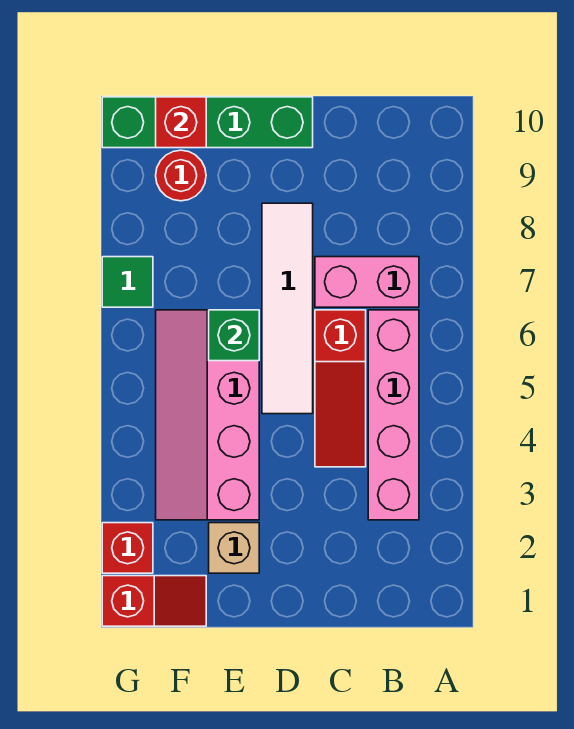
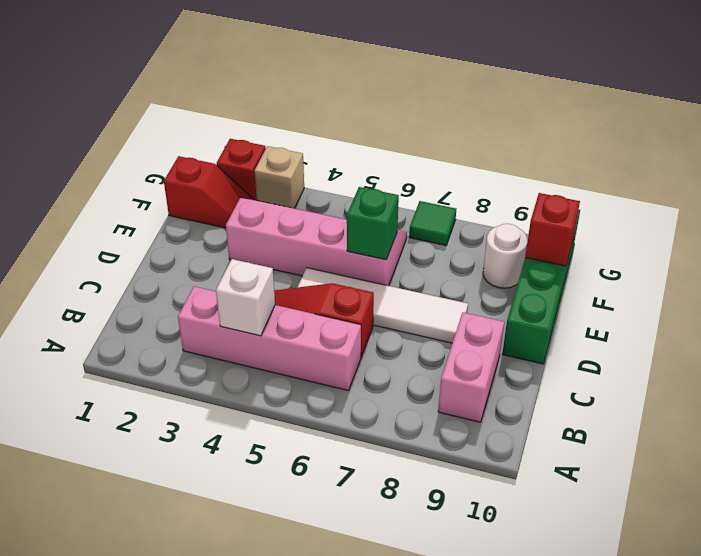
none -> white brick B4 level 2
pink brick B7:C7 level 1 -> pink brick B9:C9 level 1
tan brick E2 level 1 -> tan brick G3 level 1
red slope F1:G1 level 1 top G -> red slope F1:F2 level 1 top 1
red round brick F9 level 1 -> white round brick F9 level 1

